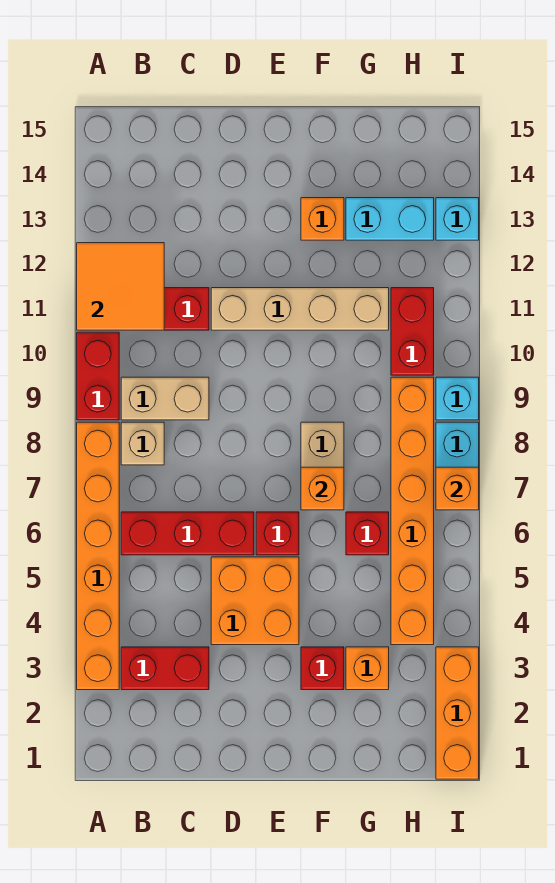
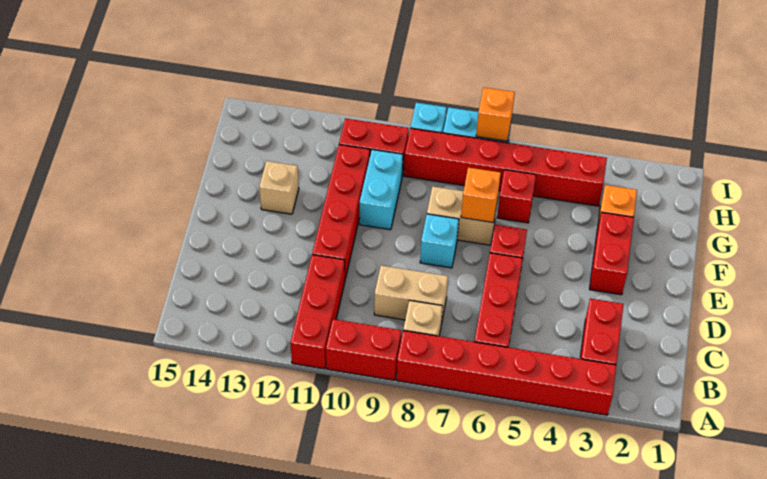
orange brick A3:A8 level 1 -> red brick A3:A8 level 1
orange tile A11:B12 level 2 -> none
tan brick B9:C9 level 1 -> tan brick C8:C9 level 1
orange brick D4:E5 level 1 -> none
tan brick D11:G11 level 1 -> red brick D11:G11 level 1
red brick F3 level 1 -> red brick E3:F3 level 1
orange brick F13 level 1 -> tan brick F13 level 1
cyan brick G13:H13 level 1 -> cyan brick F10:G10 level 1
orange brick H4:H9 level 1 -> red brick H4:H9 level 1
orange brick I1:I3 level 1 -> none
cyan brick I13 level 1 -> cyan brick E8 level 1

